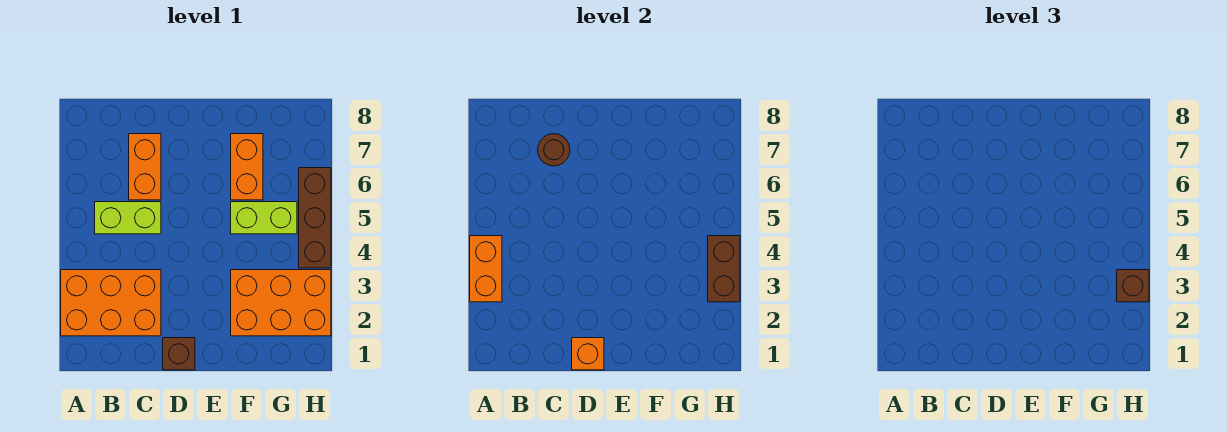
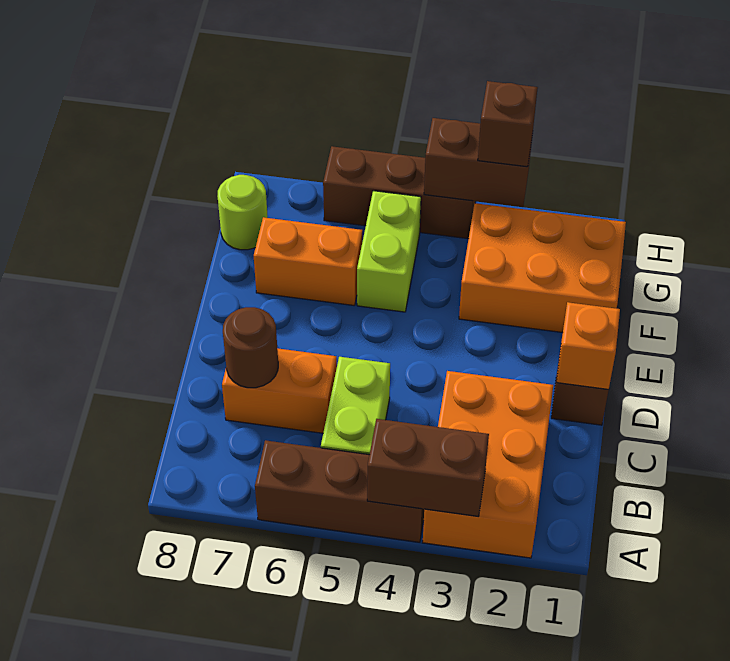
orange brick A3:A4 level 2 -> brown brick A3:A4 level 2
none -> brown brick A4:A6 level 1
orange brick F2:H3 level 1 -> orange brick F1:G3 level 1
none -> lime round brick G8 level 1

